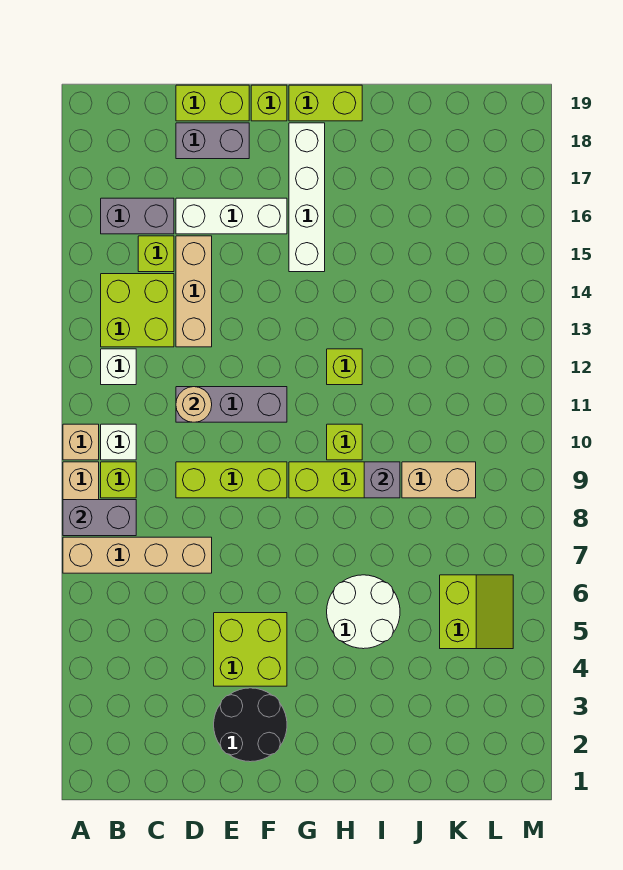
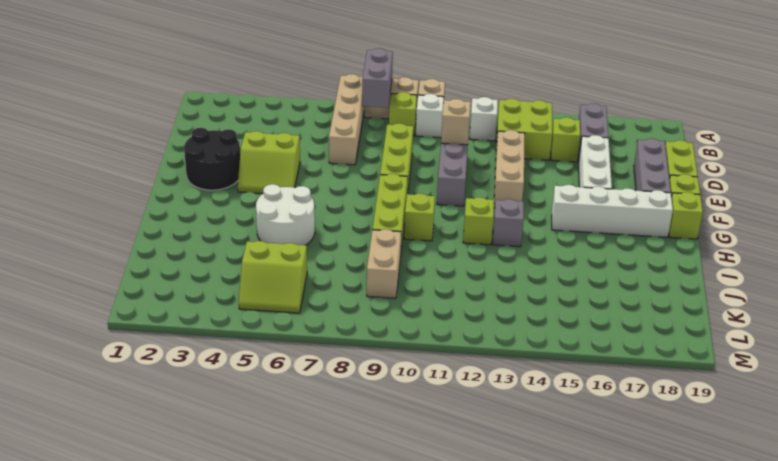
tan round brick D11 level 2 -> tan brick D11 level 2
tan brick D13:D15 level 1 -> tan brick D13:F13 level 1
grey brick D18:E18 level 1 -> grey brick D18:F18 level 1
lime brick E4:F5 level 1 -> lime slope E4:F5 level 1 top E
lime brick G19:H19 level 1 -> lime brick G19 level 1
grey brick I9 level 2 -> grey brick H13 level 1

